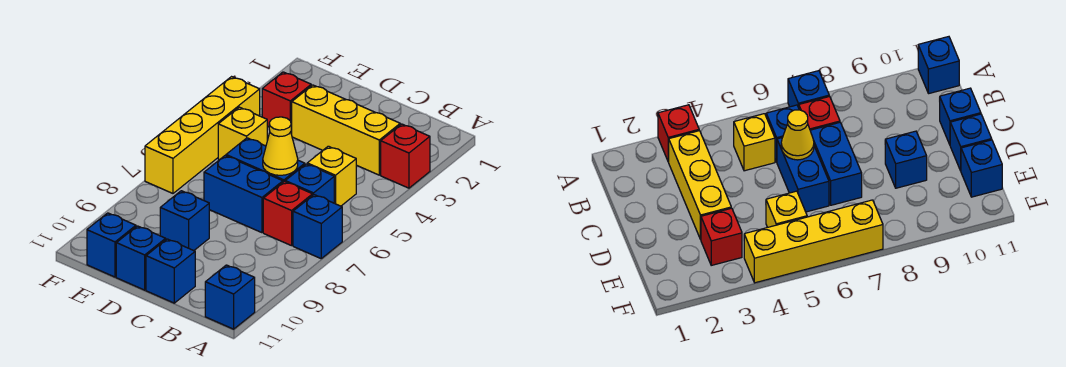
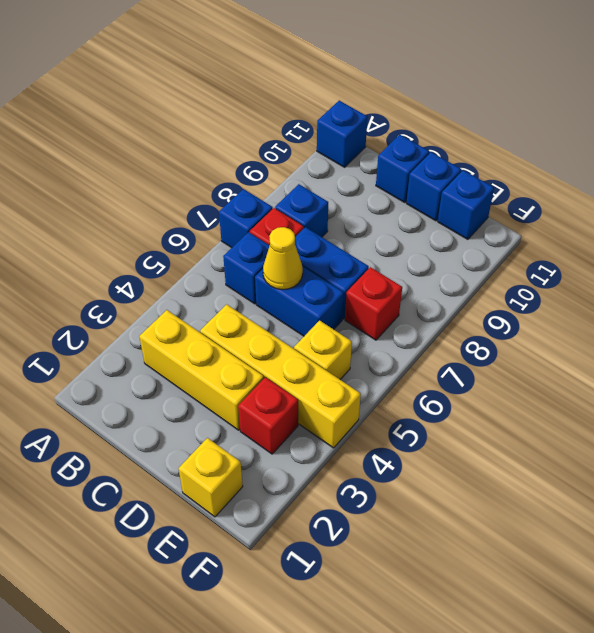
red brick A3 level 1 -> red brick E7 level 1
yellow brick B5 level 1 -> yellow brick E1 level 1
blue brick D9 level 1 -> blue brick B8 level 1
yellow brick F4:F7 level 1 -> yellow brick C4:F4 level 1

